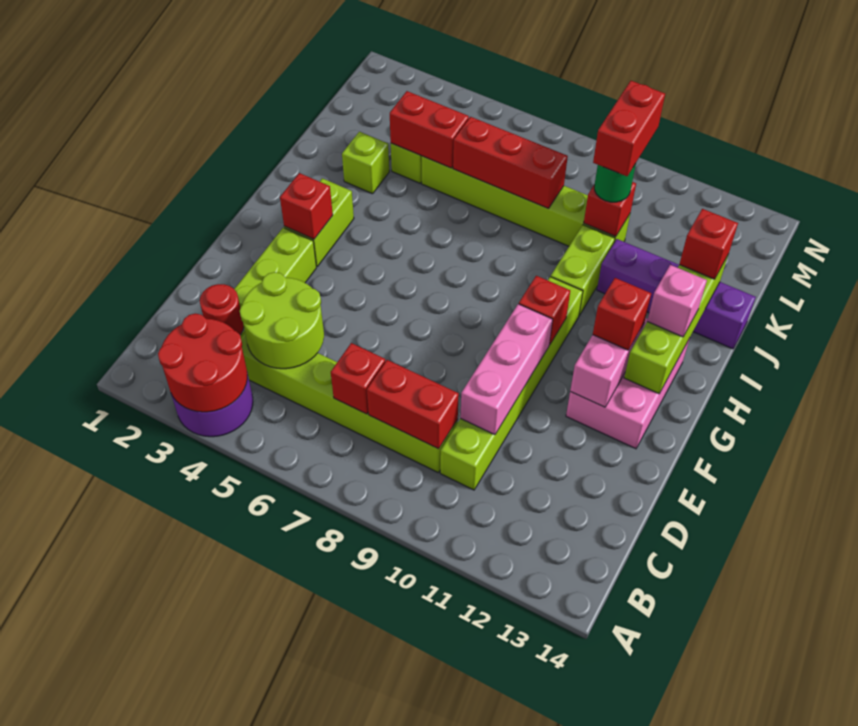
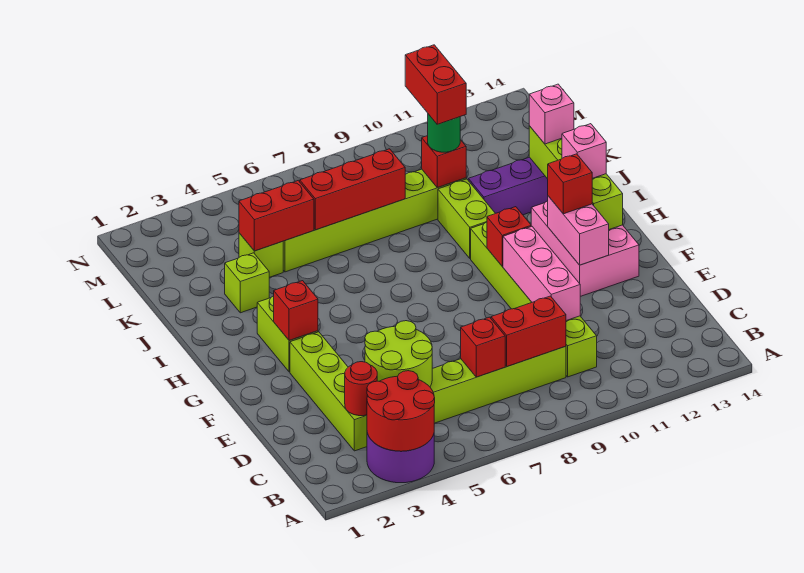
red brick J13 level 3 -> pink brick J13 level 3

